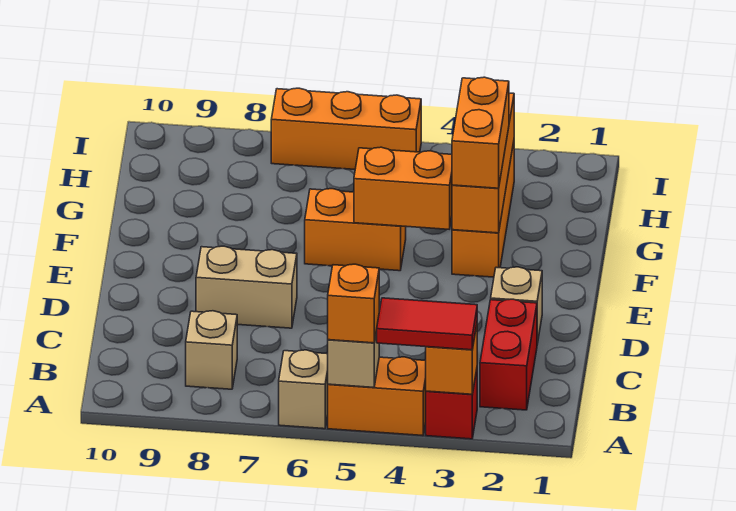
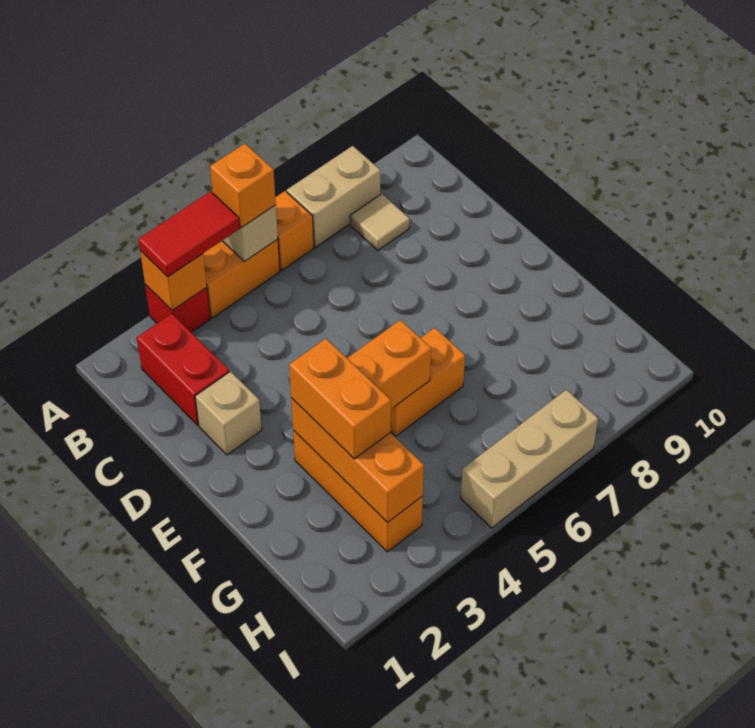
tan brick A6 level 1 -> orange brick A6 level 1
tan brick B8 level 1 -> tan tile B8 level 1
tan brick D7:D8 level 1 -> tan brick A7:A8 level 1
orange brick I5:I7 level 1 -> tan brick I5:I7 level 1

